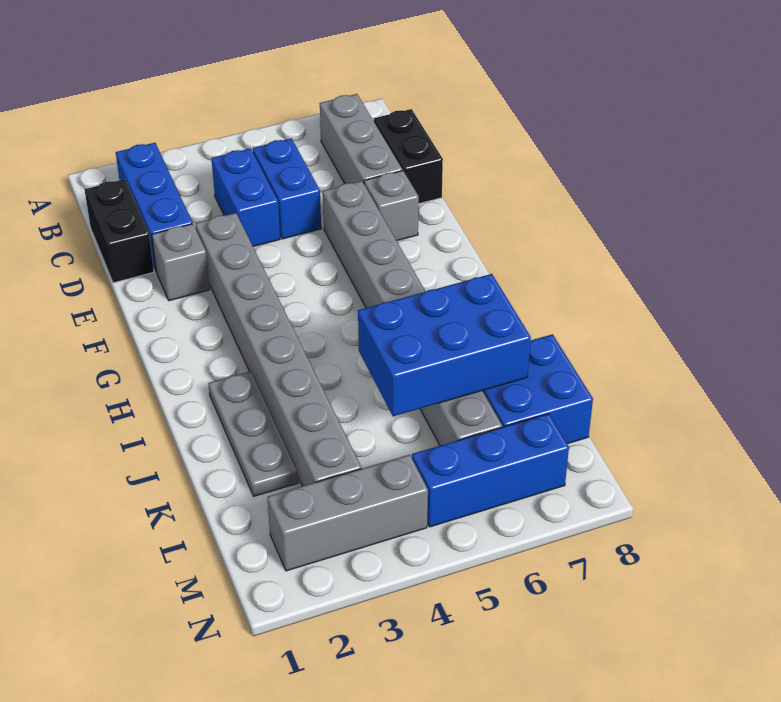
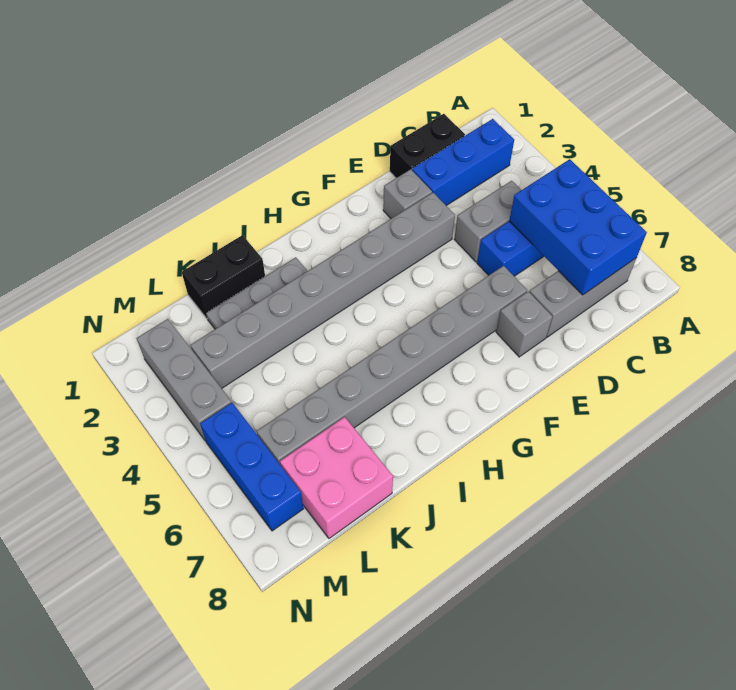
blue brick C4:D4 level 1 -> grey brick C4:D4 level 1
black brick C8:D8 level 1 -> black brick J1:K1 level 1
blue brick J5:K7 level 2 -> blue brick B5:C7 level 2
blue brick K7:L8 level 1 -> pink brick K7:L8 level 1

